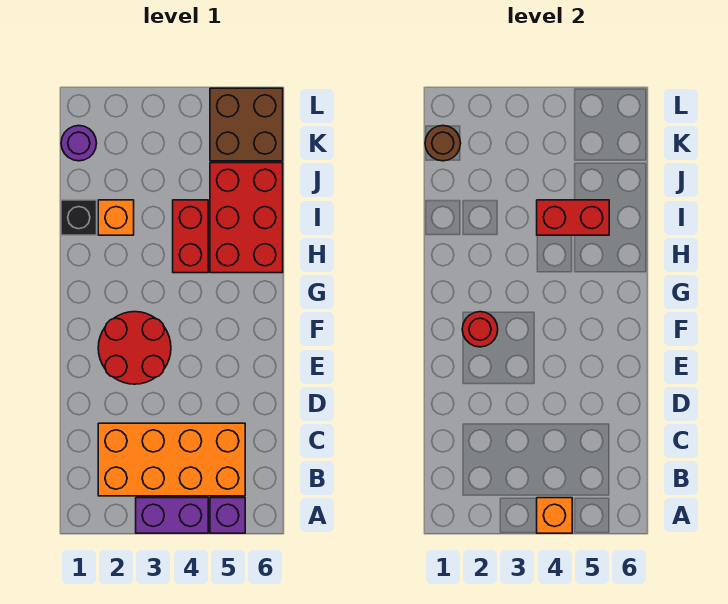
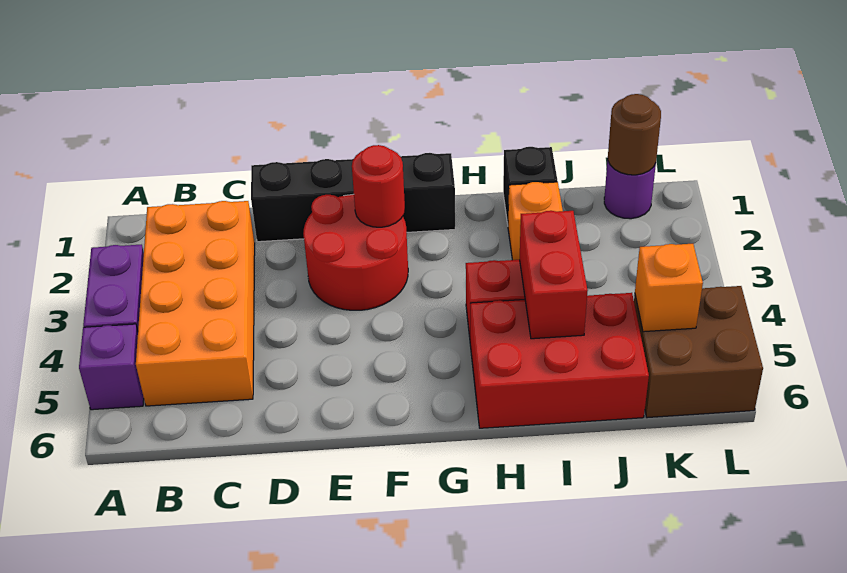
orange brick A4 level 2 -> orange brick K5 level 2
none -> black brick D1:G1 level 1

